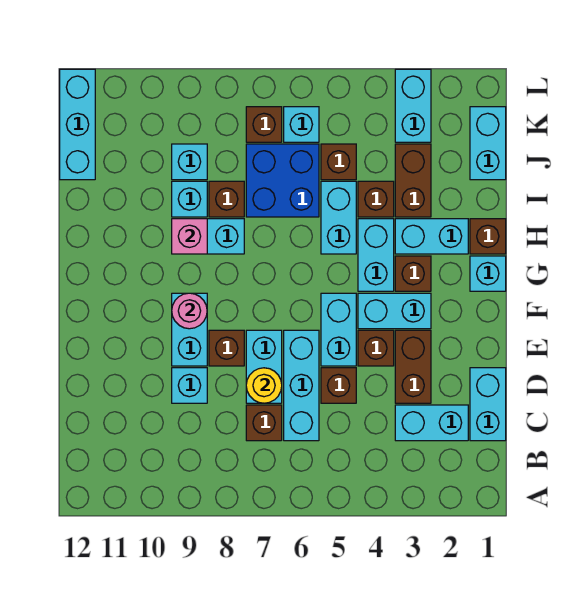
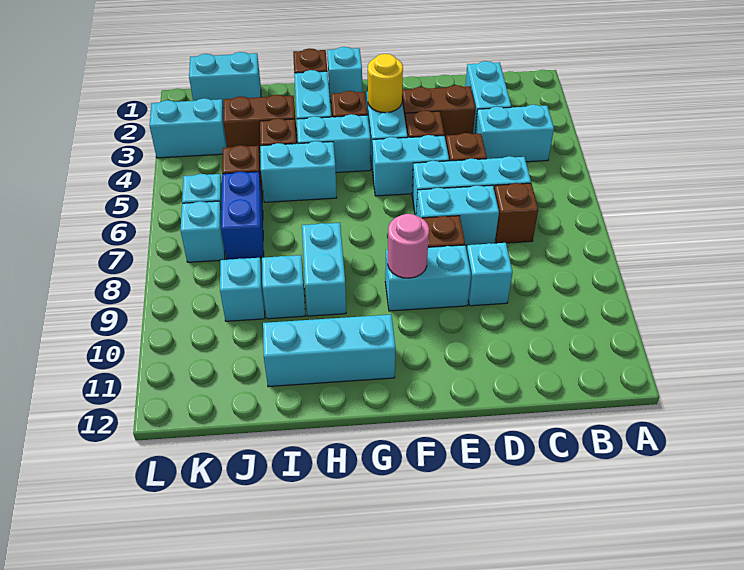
cyan brick C1:D1 level 1 -> cyan brick B4:C4 level 1
yellow round brick D7 level 2 -> yellow round brick F3 level 2
pink brick H9 level 2 -> none
blue brick I6:J7 level 1 -> blue brick J6:J7 level 1
brown brick I8 level 1 -> none
cyan brick J12:L12 level 1 -> cyan brick G11:I11 level 1
brown brick K7 level 1 -> cyan brick K7 level 1

